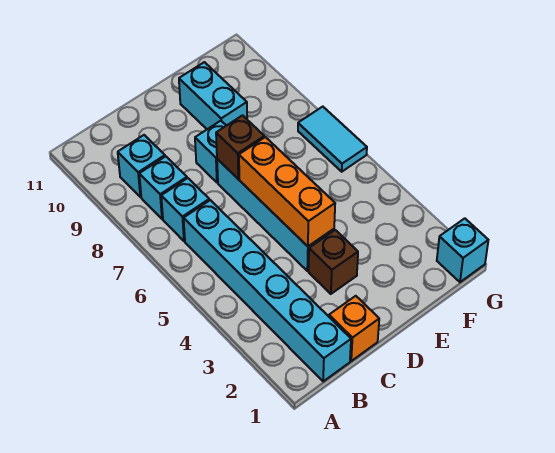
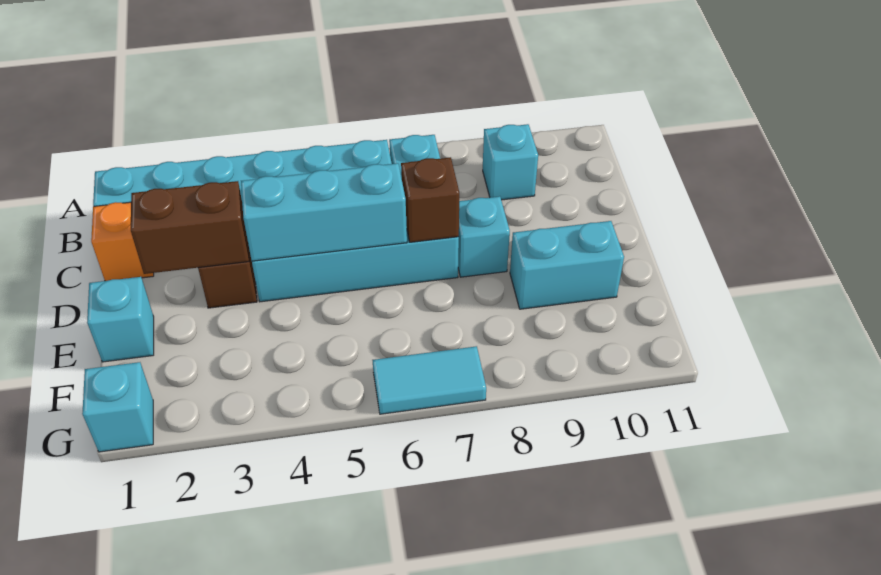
cyan brick B8 level 1 -> cyan brick E1 level 1
none -> brown brick D2:D3 level 2
orange brick D4:D6 level 2 -> cyan brick D4:D6 level 2

